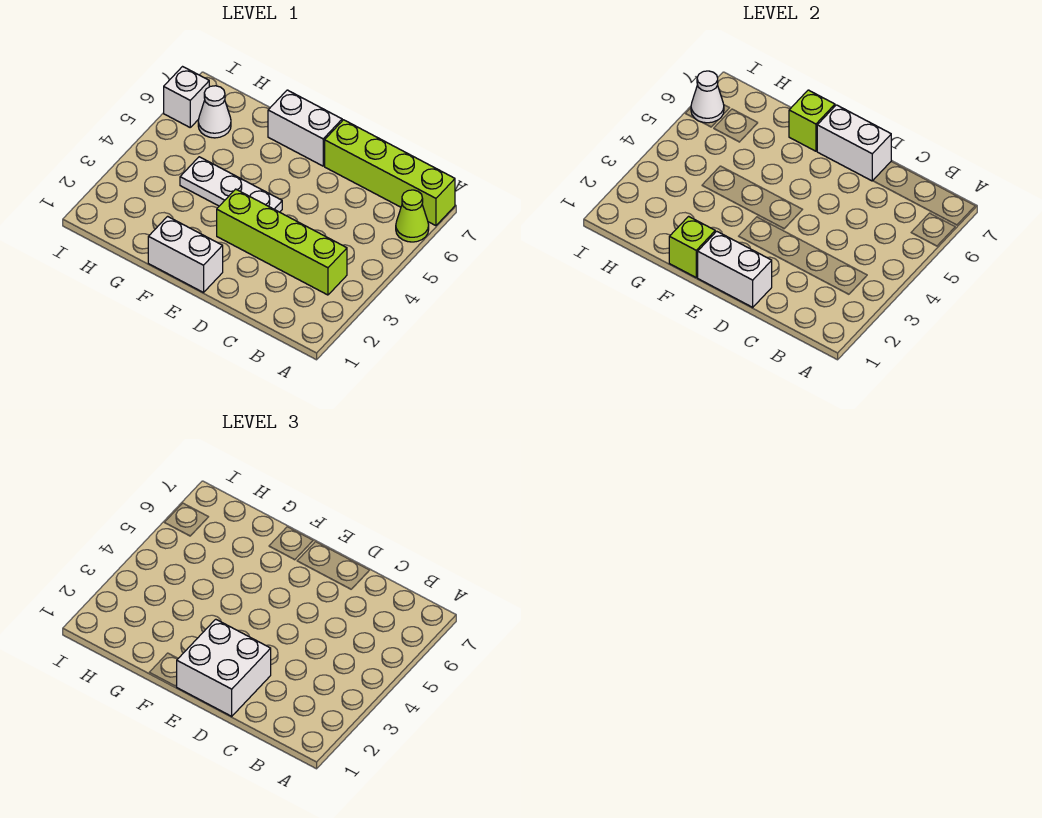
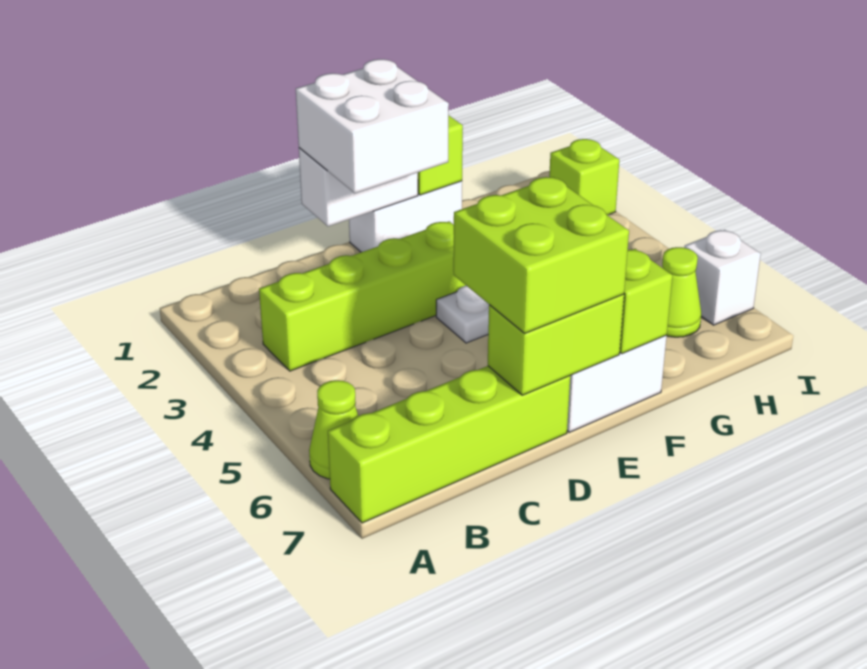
none -> lime brick D6:E7 level 3
white brick D7:E7 level 2 -> lime brick D7:E7 level 2
white cone H6 level 1 -> lime cone H6 level 1
none -> lime brick I2 level 1
white cone I6 level 2 -> none

